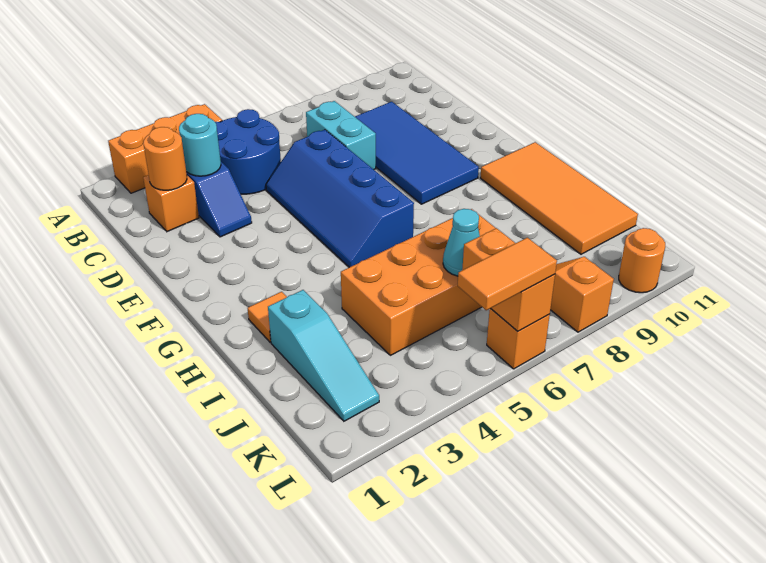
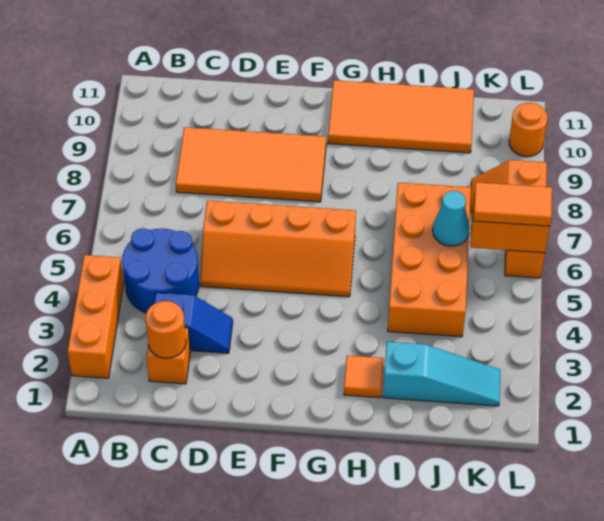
cyan round brick C3 level 2 -> none
cyan brick C7:D7 level 1 -> none
blue tile C8:F9 level 1 -> orange tile C8:F9 level 1
blue slope D5:G6 level 1 top 6 -> orange slope D5:G6 level 1 top 6
orange tile L5:L6 level 3 -> orange tile K6:L6 level 3

